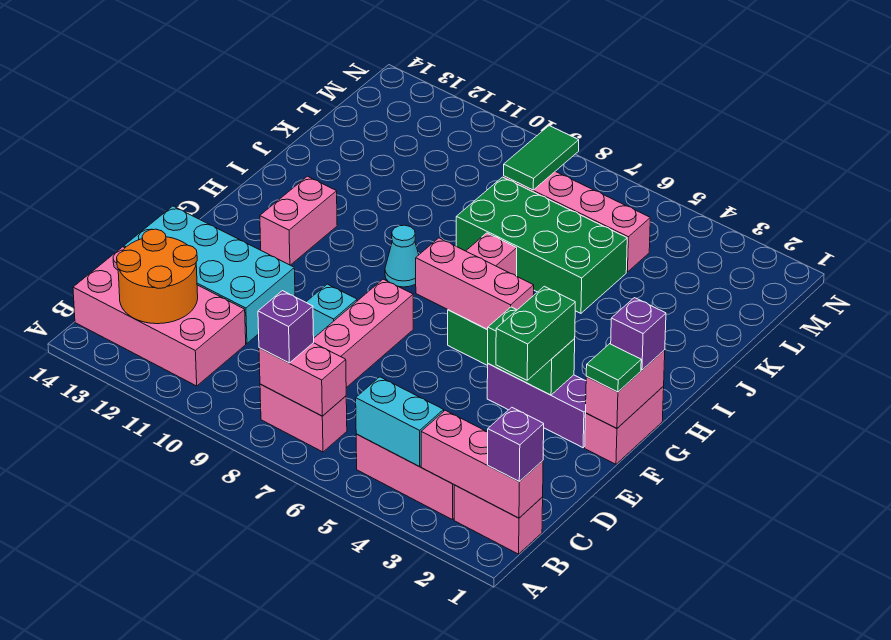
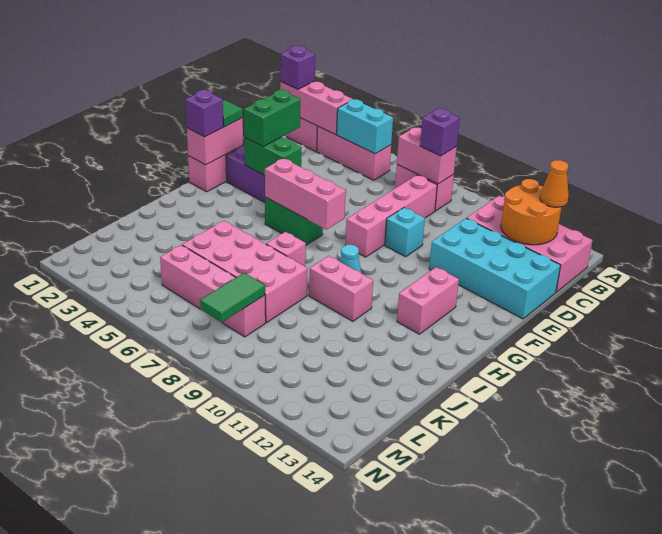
none -> orange cone B13 level 3
none -> pink brick I9:I10 level 1
green brick J5:K8 level 1 -> pink brick J5:K8 level 1

